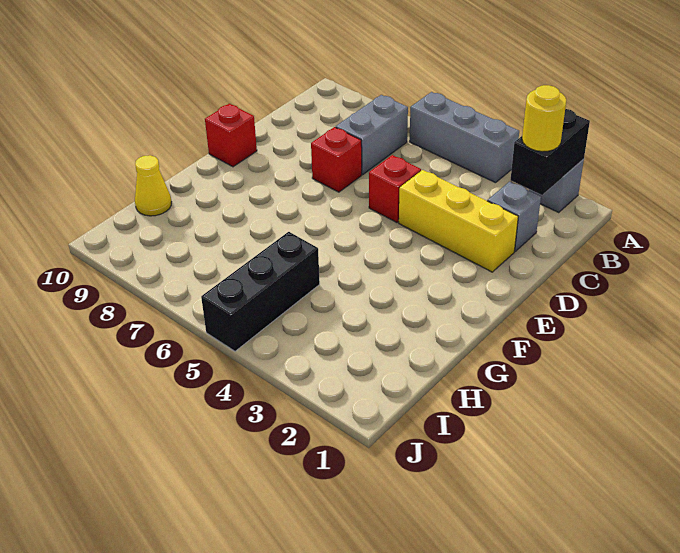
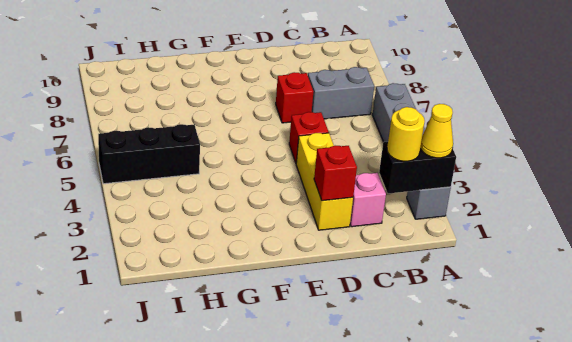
grey brick C2 level 1 -> pink brick C2 level 1
red brick E10 level 1 -> red brick D2 level 2
yellow cone H10 level 1 -> yellow cone A2 level 3

